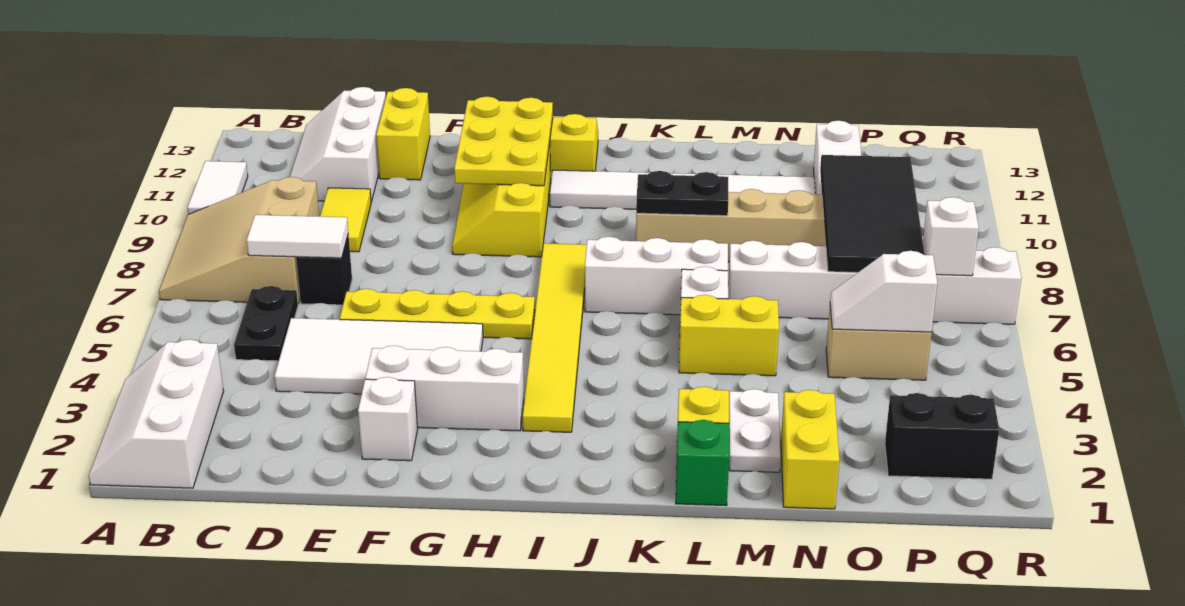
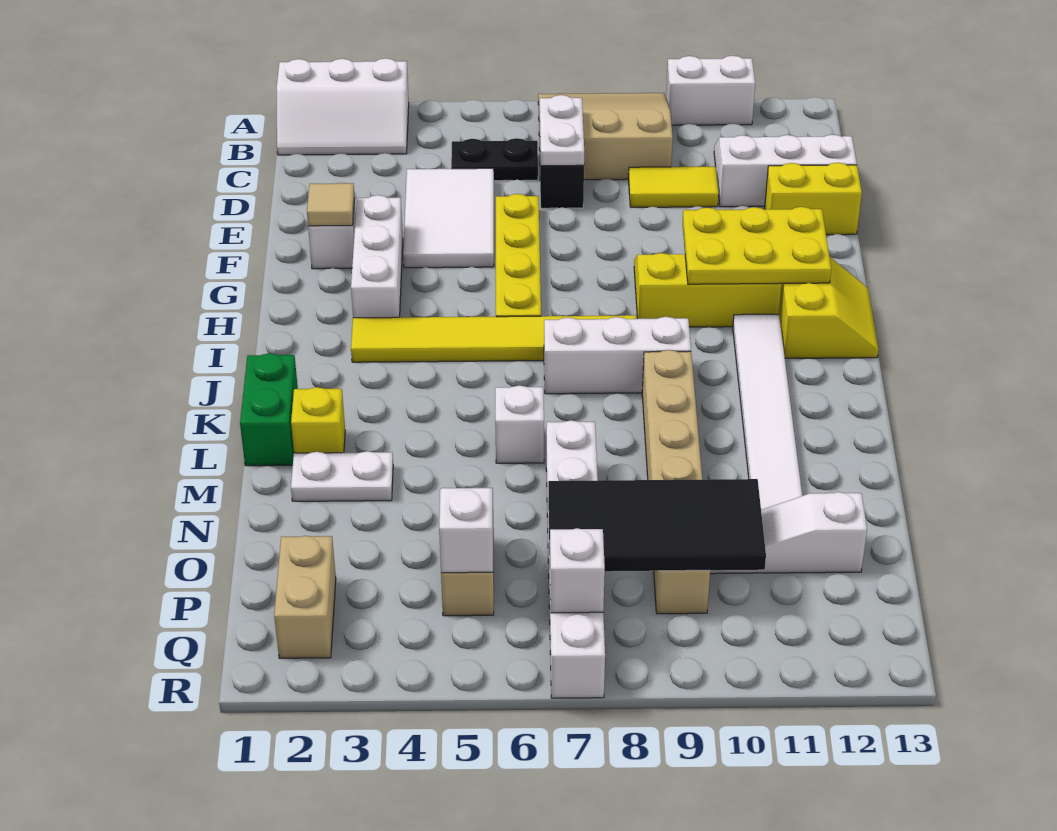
white slope A1:B3 level 1 top B -> white slope A1:B3 level 1 top A
white tile A10:A11 level 1 -> white brick A10:A11 level 1
white tile C7:D7 level 2 -> white plate C7:D7 level 2
white tile D4:G5 level 1 -> white tile D4:F5 level 1
none -> tan tile F2 level 2
white brick J7:L7 level 1 -> white brick J7:J9 level 1
black plate K9:L9 level 2 -> none
green brick L1 level 1 -> green brick K1:L1 level 1
yellow brick L5:M5 level 1 -> none
yellow brick N1:N2 level 1 -> none
black brick P2:Q2 level 1 -> tan brick P2:Q2 level 1

